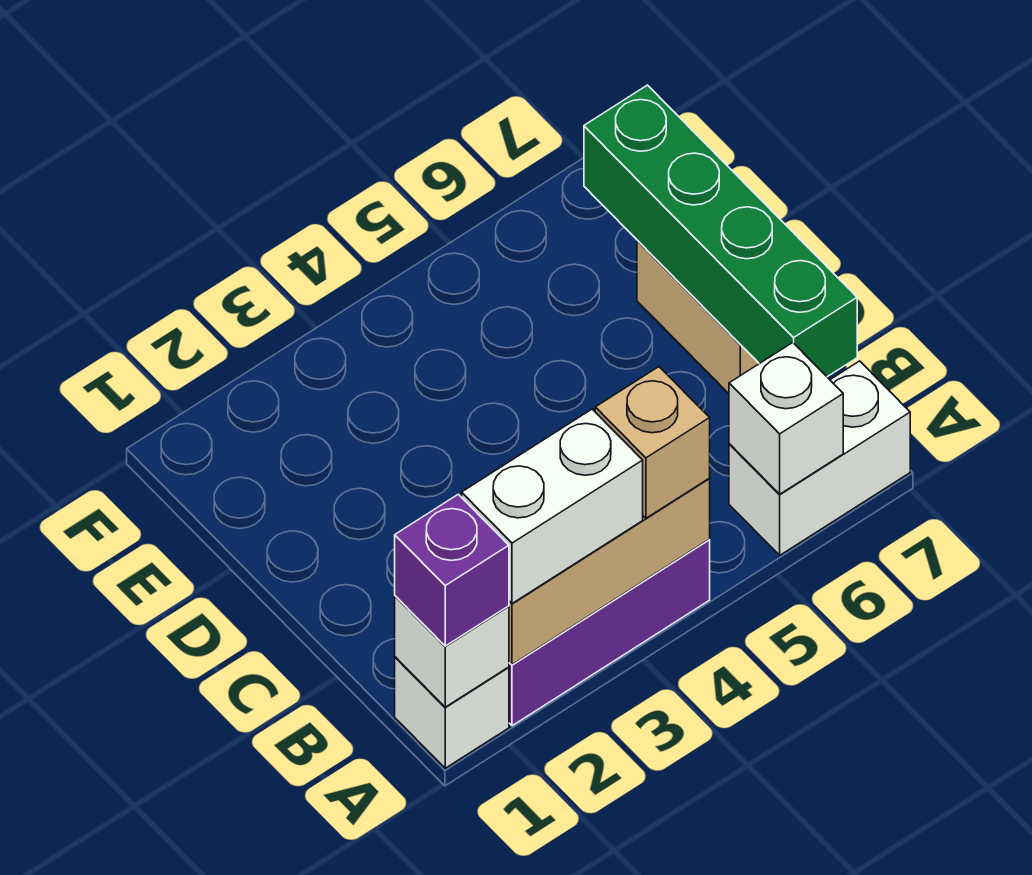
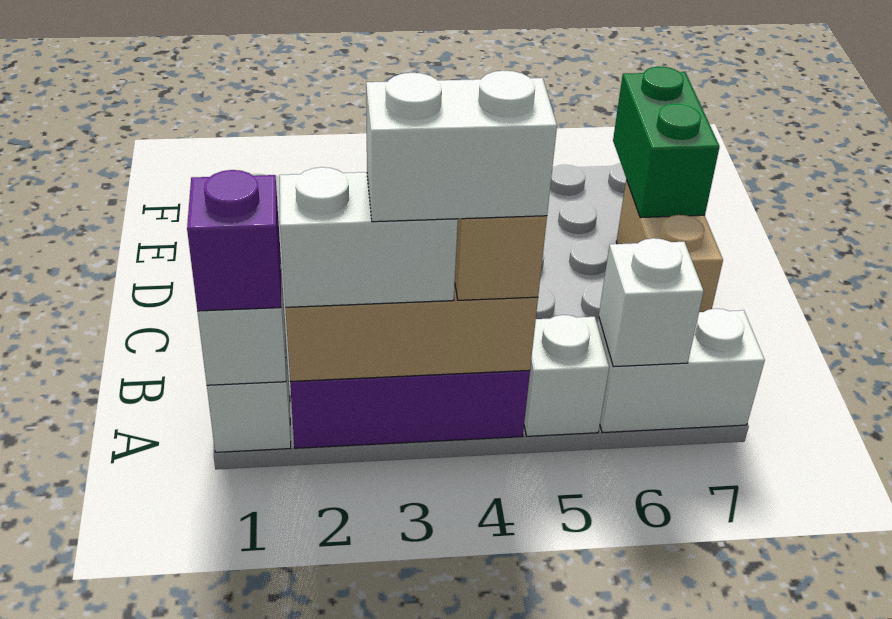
none -> white brick A3:A4 level 4
none -> white brick A5 level 1
green brick B7:E7 level 2 -> green brick D7:E7 level 2

